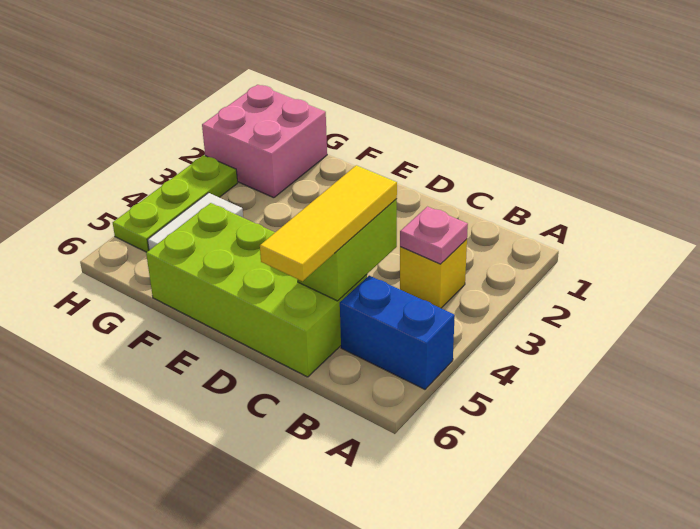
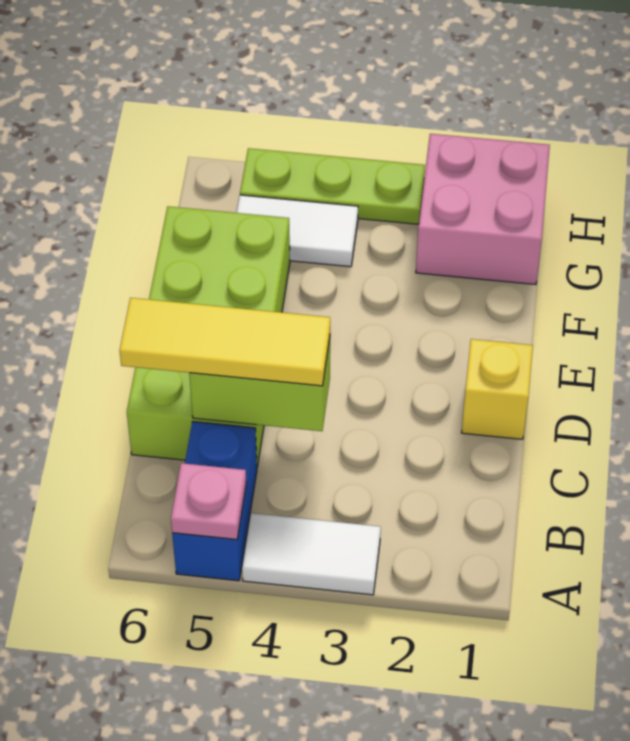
none -> white tile A3:A4 level 1
yellow brick B3 level 1 -> yellow brick D1 level 1
pink plate B3 level 2 -> pink plate A5 level 2

